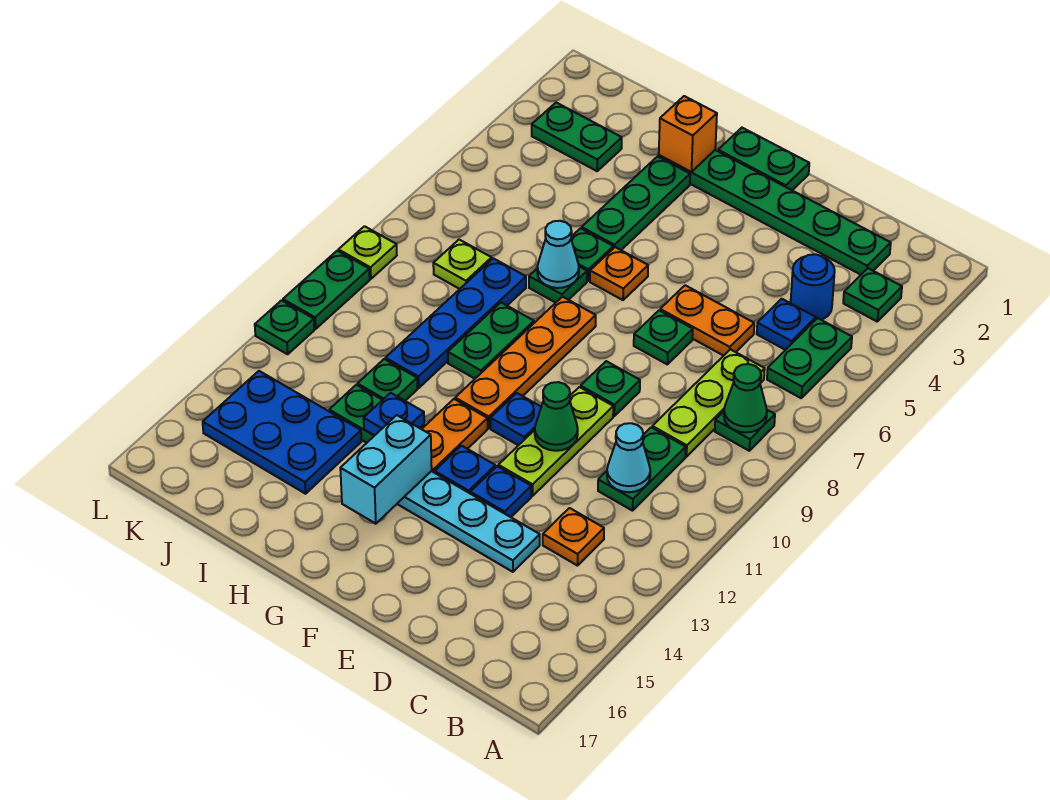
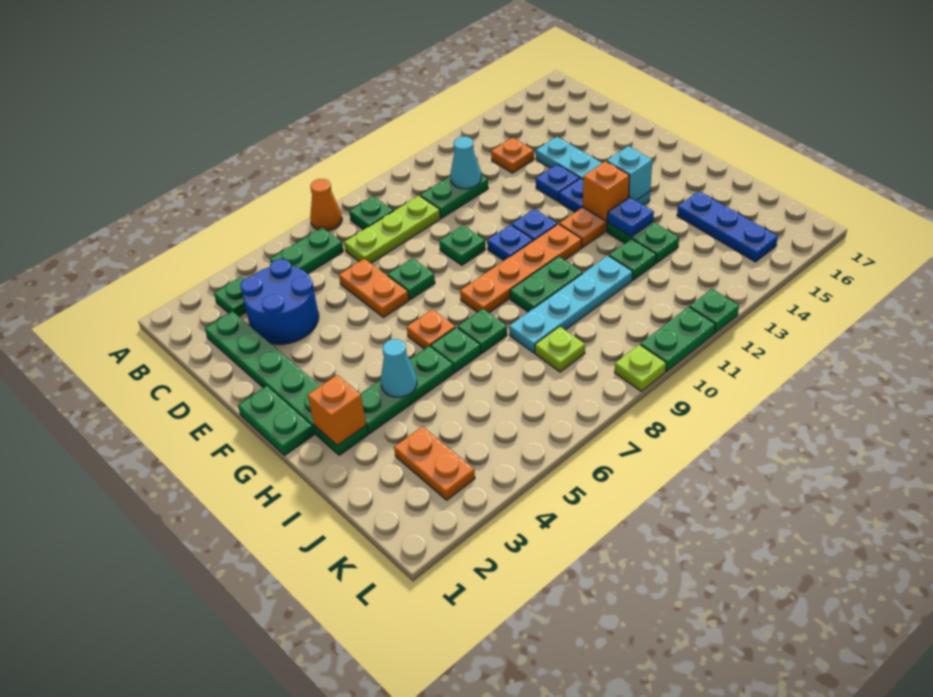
none -> orange cone A7 level 1
green cone B8 level 2 -> none
blue round brick C4 level 1 -> blue round brick C3:D4 level 1
blue plate C5 level 1 -> blue plate F10 level 1
lime plate E10:E12 level 1 -> none
green cone E11 level 2 -> none
none -> orange brick G13 level 2
cyan brick G14:G15 level 2 -> cyan brick G14 level 2
cyan cone H7 level 2 -> cyan cone H4 level 2
blue plate I8:I11 level 1 -> cyan plate I8:I11 level 1
blue plate I14:K15 level 1 -> blue plate I15:K15 level 1
green plate J3:K3 level 1 -> orange plate J3:K3 level 1

